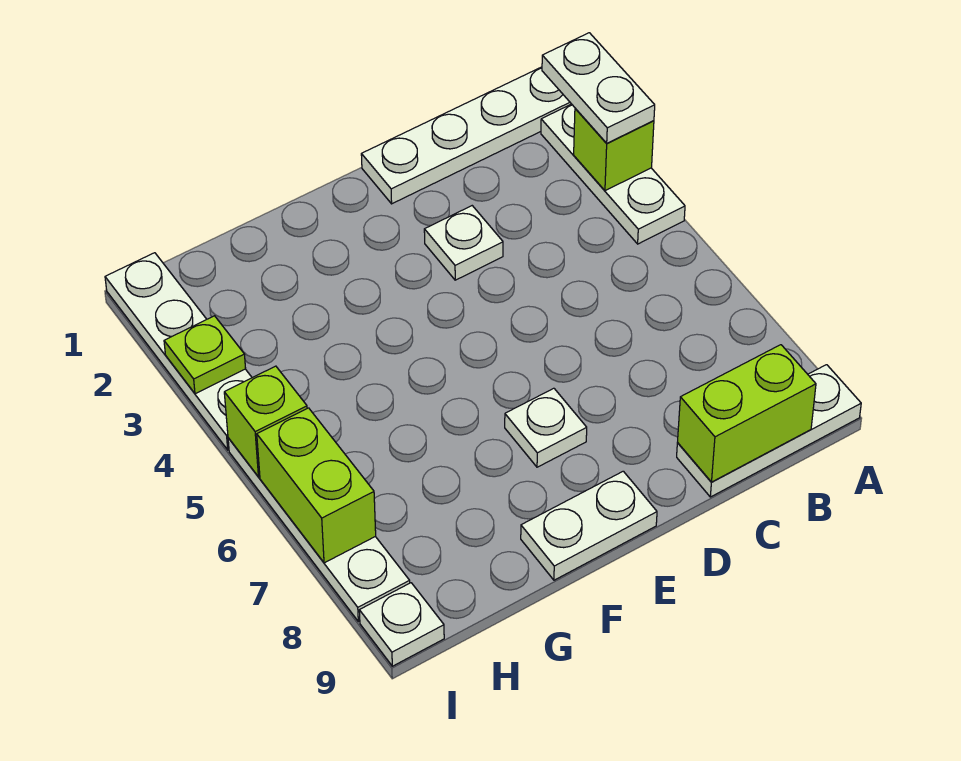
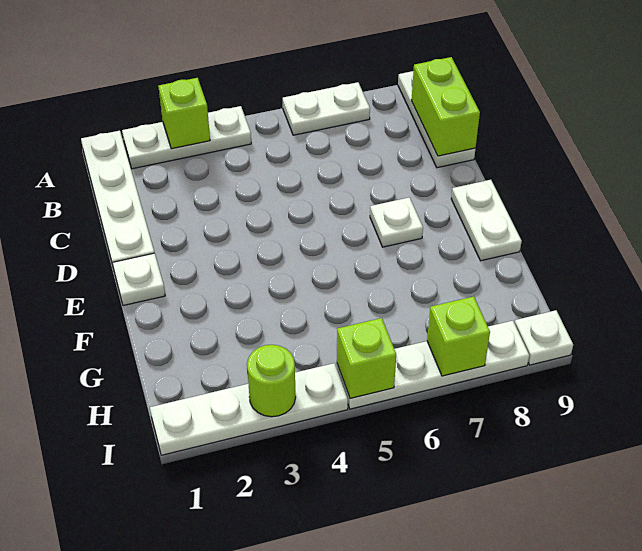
white plate A2:A3 level 3 -> white plate A6:A7 level 1
white plate D3 level 1 -> white plate E1 level 1
lime plate I3 level 2 -> lime round brick I3 level 2
lime brick I6:I7 level 2 -> lime brick I7 level 2

